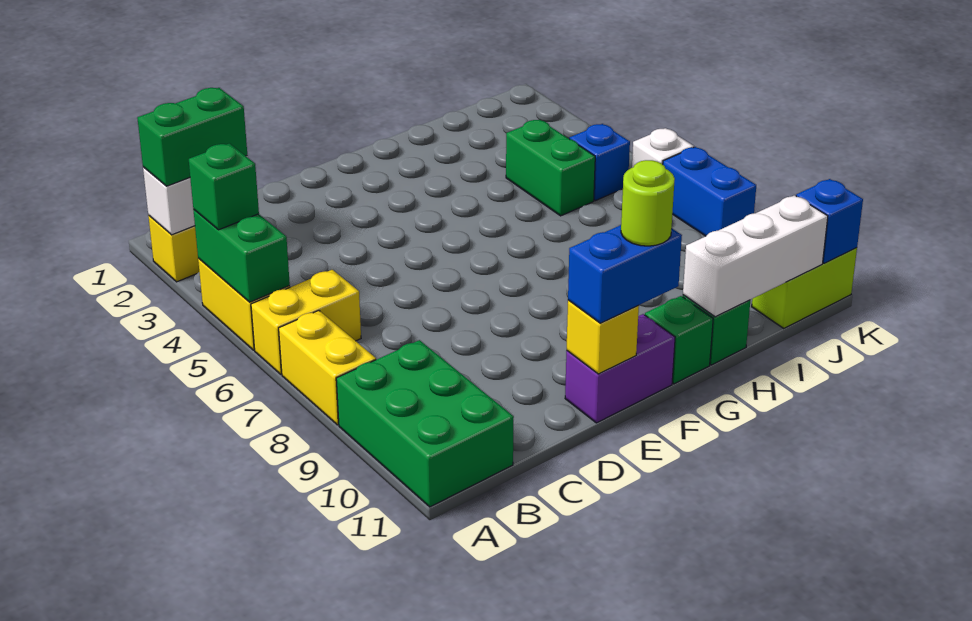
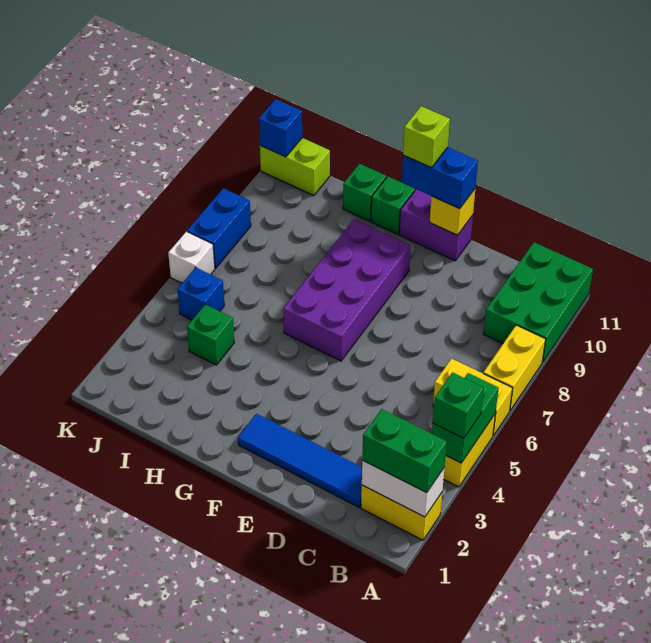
none -> blue tile C2:F2 level 1
none -> purple brick F6:G9 level 1
lime round brick F11 level 4 -> lime brick F11 level 4
white brick H11:J11 level 2 -> none
green brick I4:I5 level 1 -> green brick I4 level 1

